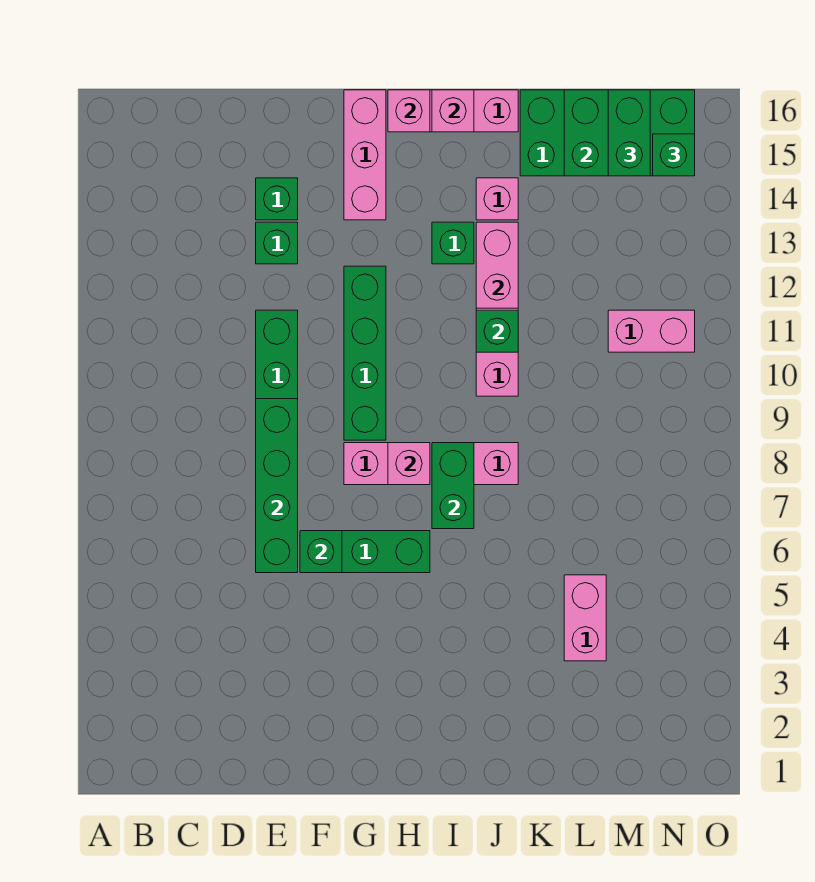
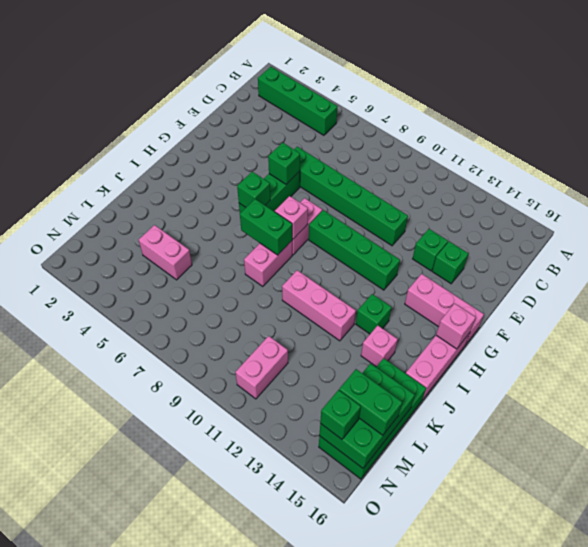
green brick E6:E9 level 2 -> green brick B2:B5 level 1
pink brick I16 level 2 -> none
green brick J11 level 2 -> green brick H6 level 2
pink brick J12:J13 level 2 -> none

